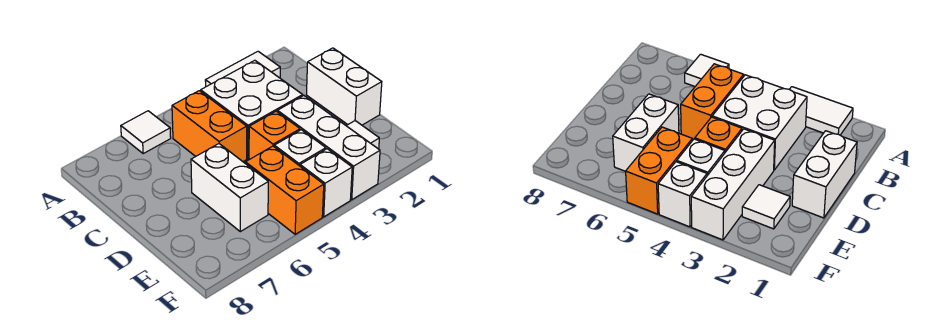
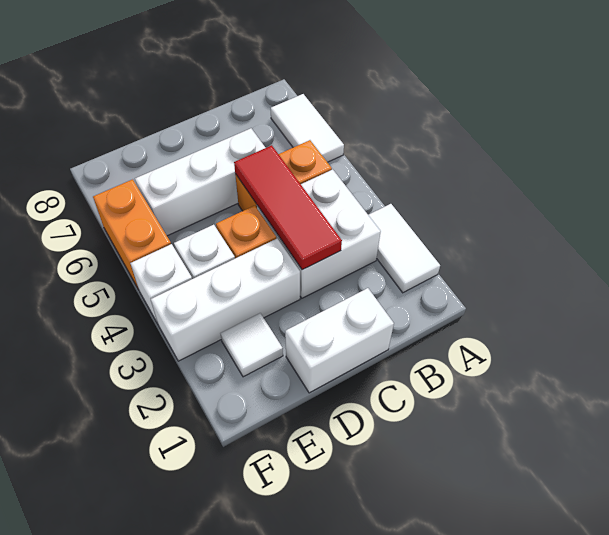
white tile A6 level 1 -> white tile A6:A7 level 1
none -> red tile C3:C5 level 2
white brick D6:E6 level 1 -> white brick C6:E6 level 1
orange brick E5:F5 level 1 -> orange brick F5:F6 level 1

